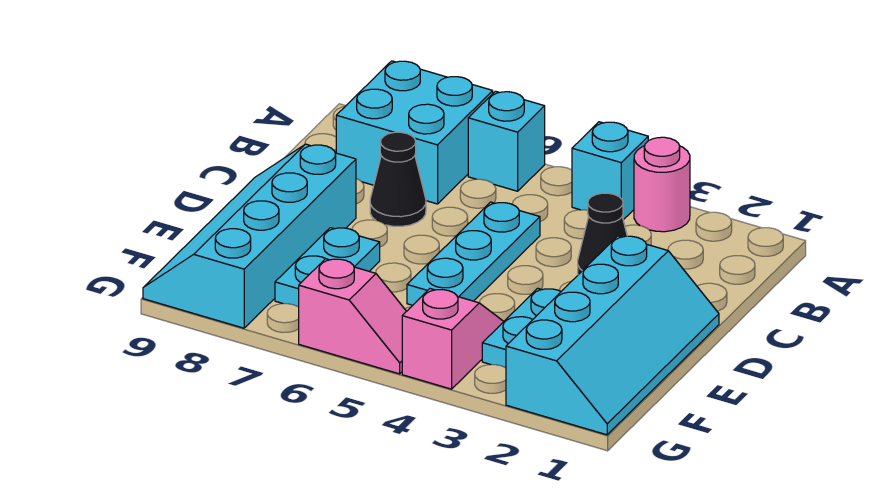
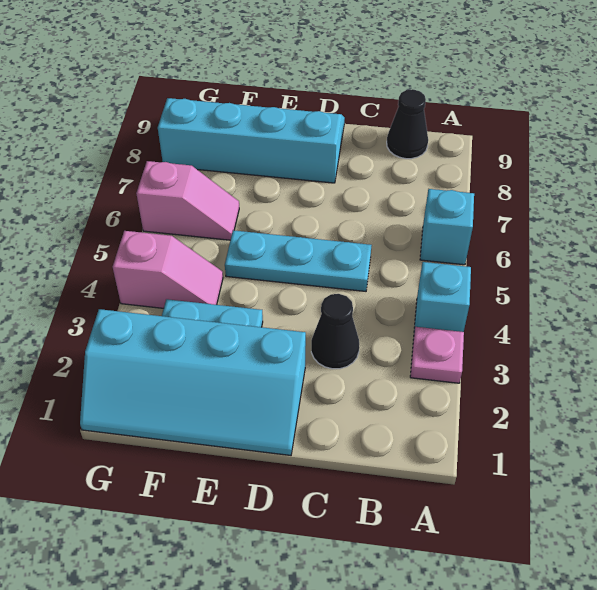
pink round brick A3 level 1 -> pink plate A3 level 1
cyan brick A7:B8 level 1 -> none
black cone C7 level 1 -> black cone B9 level 1
cyan plate E7:F7 level 1 -> none
pink slope G5:G6 level 1 top 6 -> pink slope F6:G6 level 1 top G

